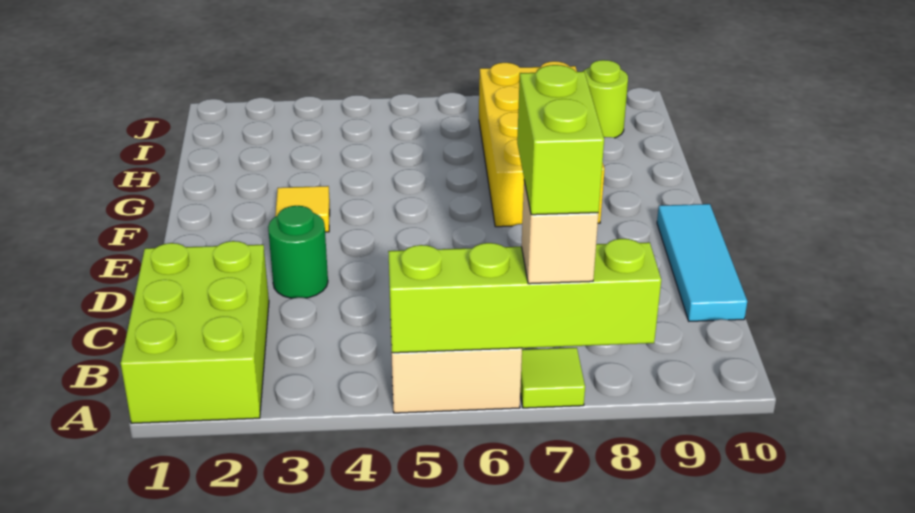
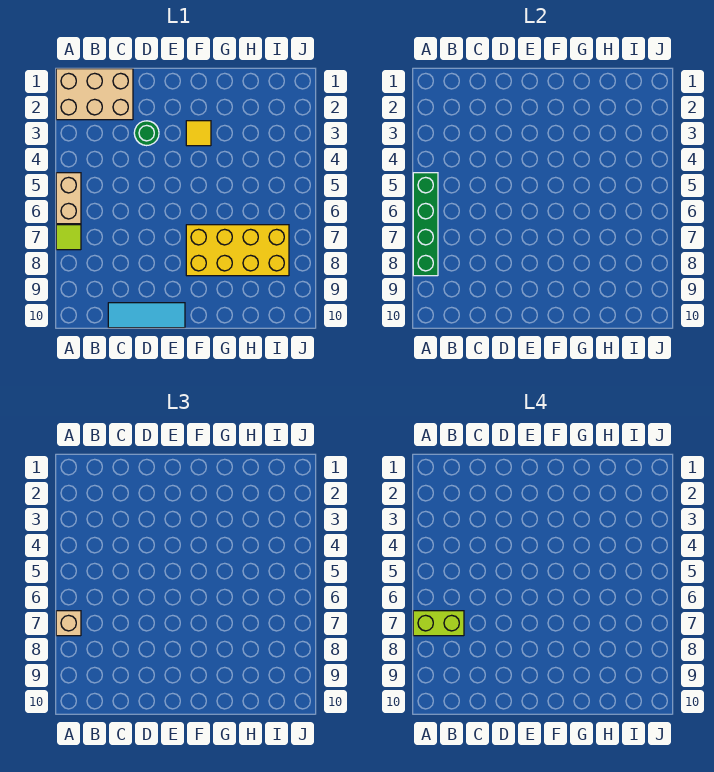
lime brick A1:C2 level 1 -> tan brick A1:C2 level 1
lime brick A5:A8 level 2 -> green brick A5:A8 level 2
lime round brick I9 level 1 -> none

